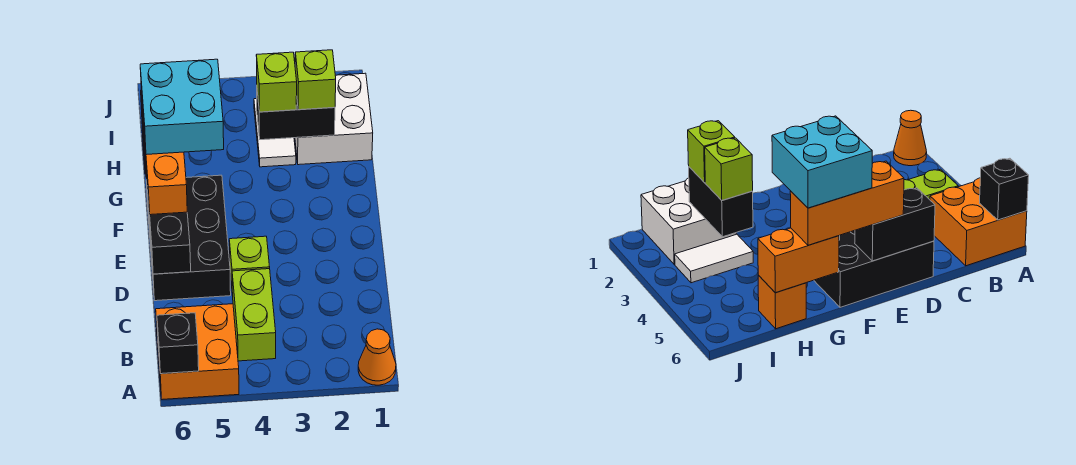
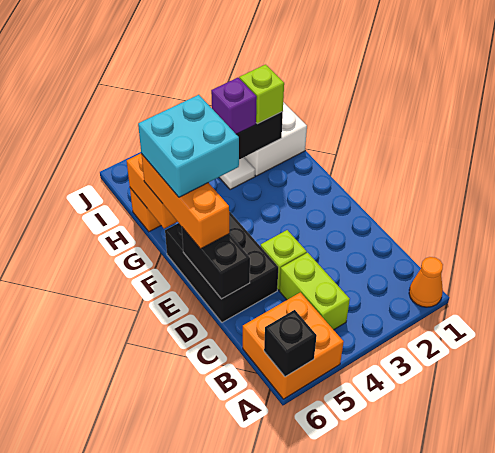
lime brick H3 level 3 -> purple brick H3 level 3

